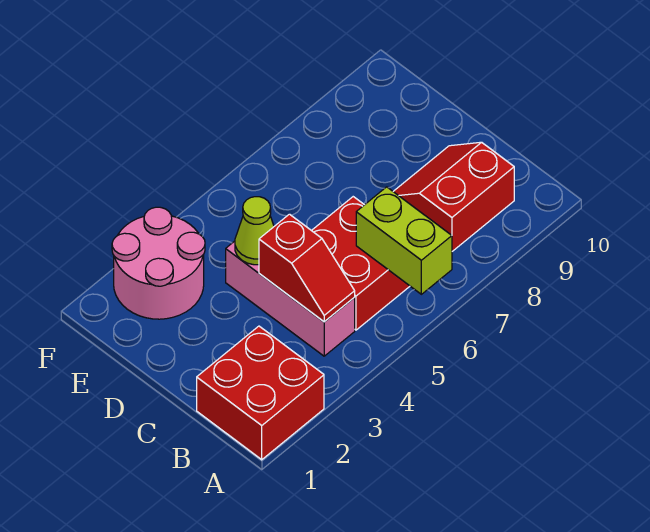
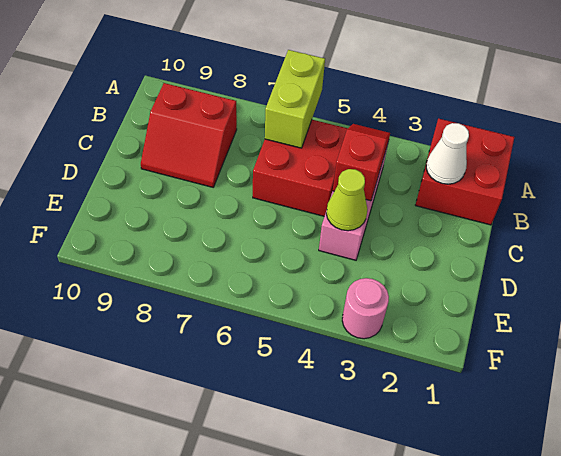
none -> white cone B2 level 2
pink round brick E2:F3 level 1 -> pink round brick F3 level 1

